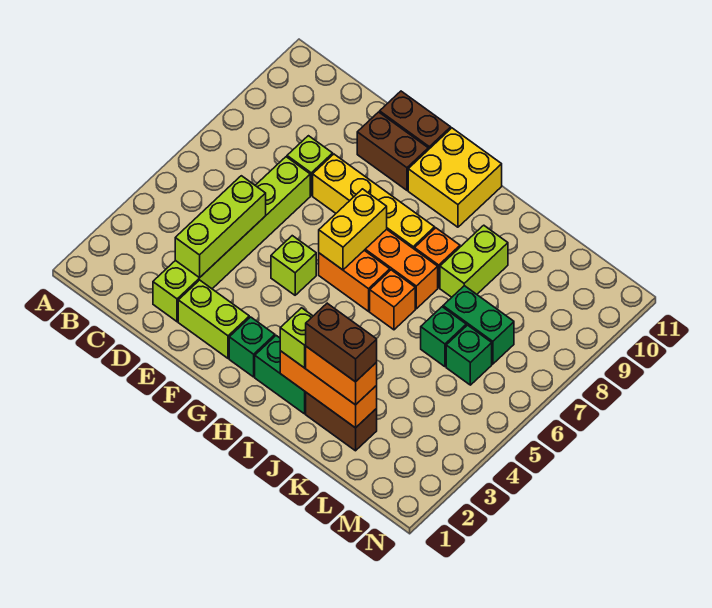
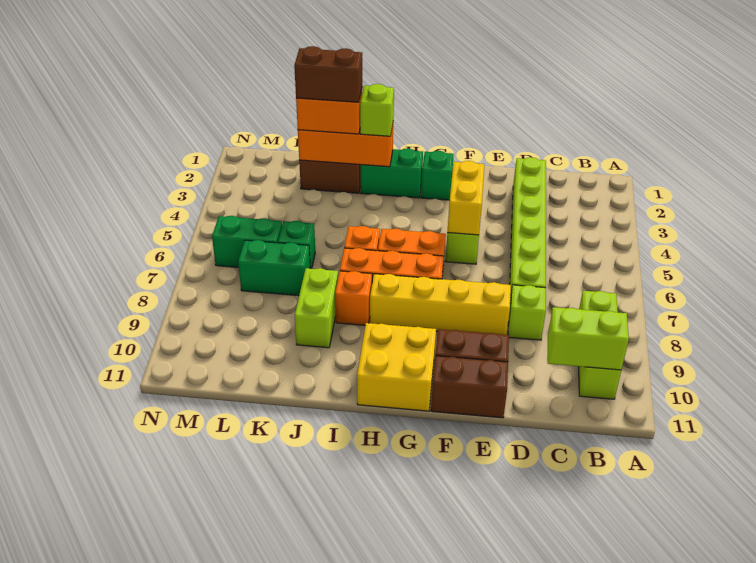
lime brick D3:D5 level 2 -> lime brick B8:B10 level 1
lime brick E2:F2 level 1 -> lime brick B10:C10 level 2
yellow brick G6:G7 level 2 -> yellow brick F4:F5 level 2
green brick L6 level 1 -> green brick L6:M6 level 1

